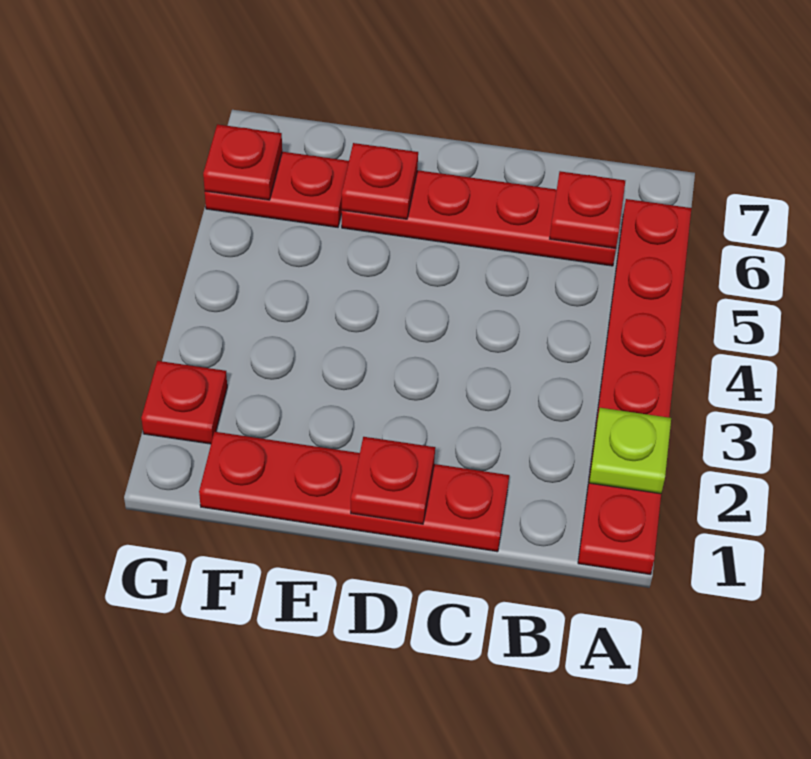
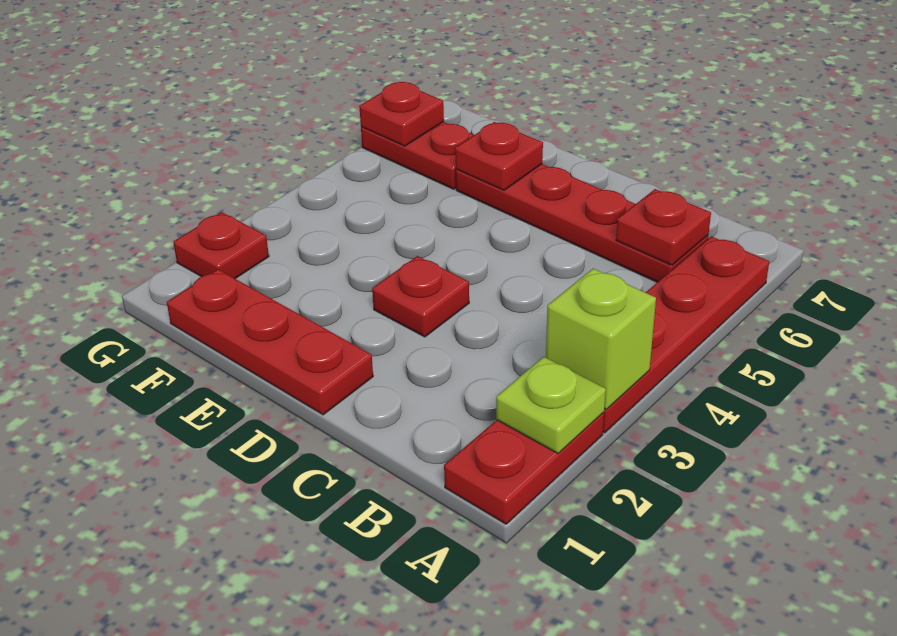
none -> lime brick A3 level 2
red plate C1:F1 level 1 -> red plate D1:F1 level 1
red plate D1 level 2 -> red plate D3 level 1

